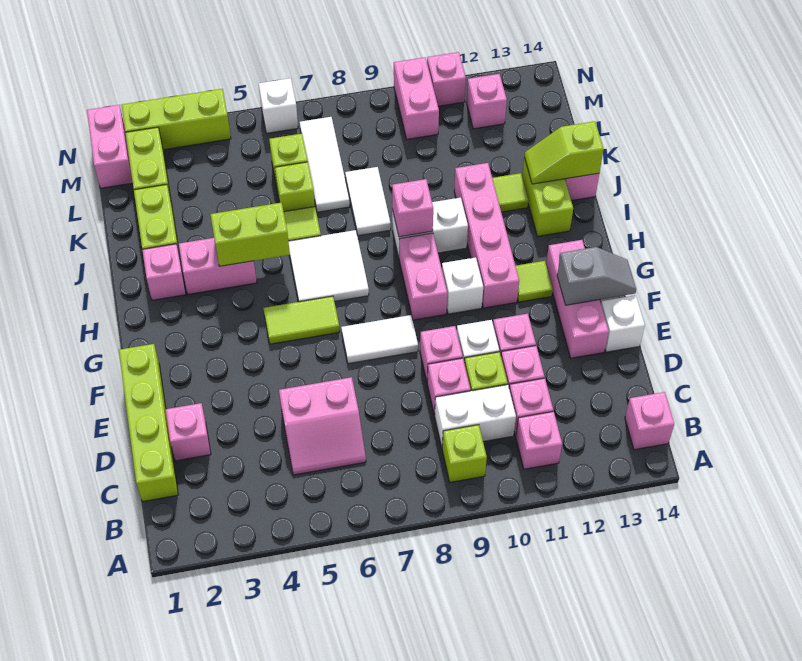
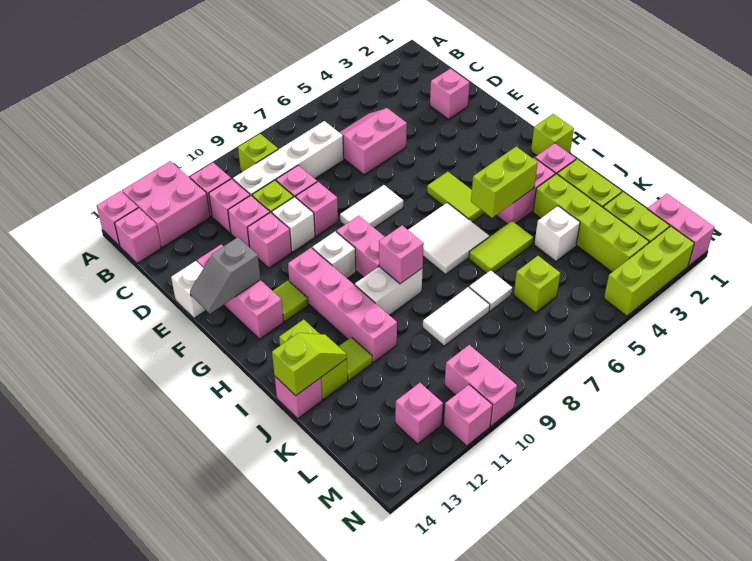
none -> pink brick A12:B13 level 1
none -> pink brick A14 level 1
lime brick C1:F1 level 1 -> lime brick J3:M3 level 1
white brick C9:C10 level 1 -> white brick C7:C10 level 1
lime tile G5:G6 level 1 -> lime tile G5:H5 level 1
white tile J8:K8 level 1 -> white tile K8:K9 level 1
lime brick K6 level 1 -> lime brick H1 level 1
white tile K7:M7 level 1 -> white tile K7 level 1
white brick N6 level 1 -> white brick K4 level 1

